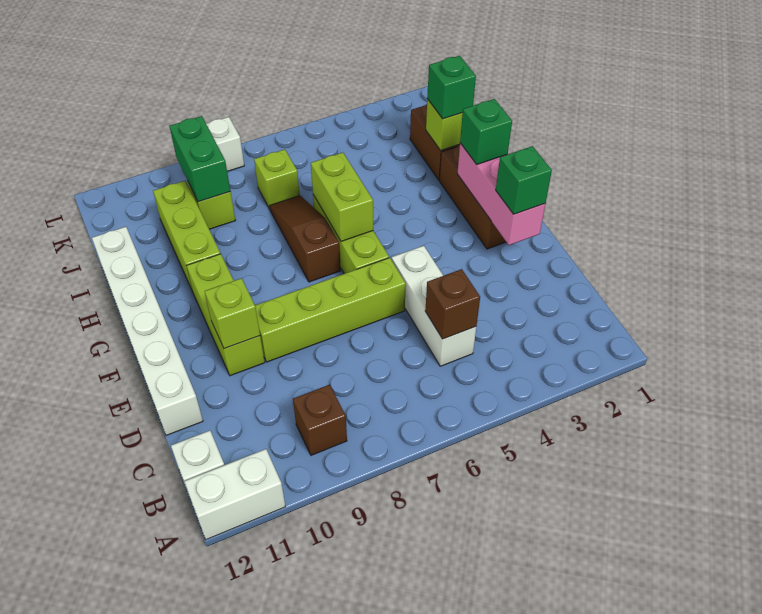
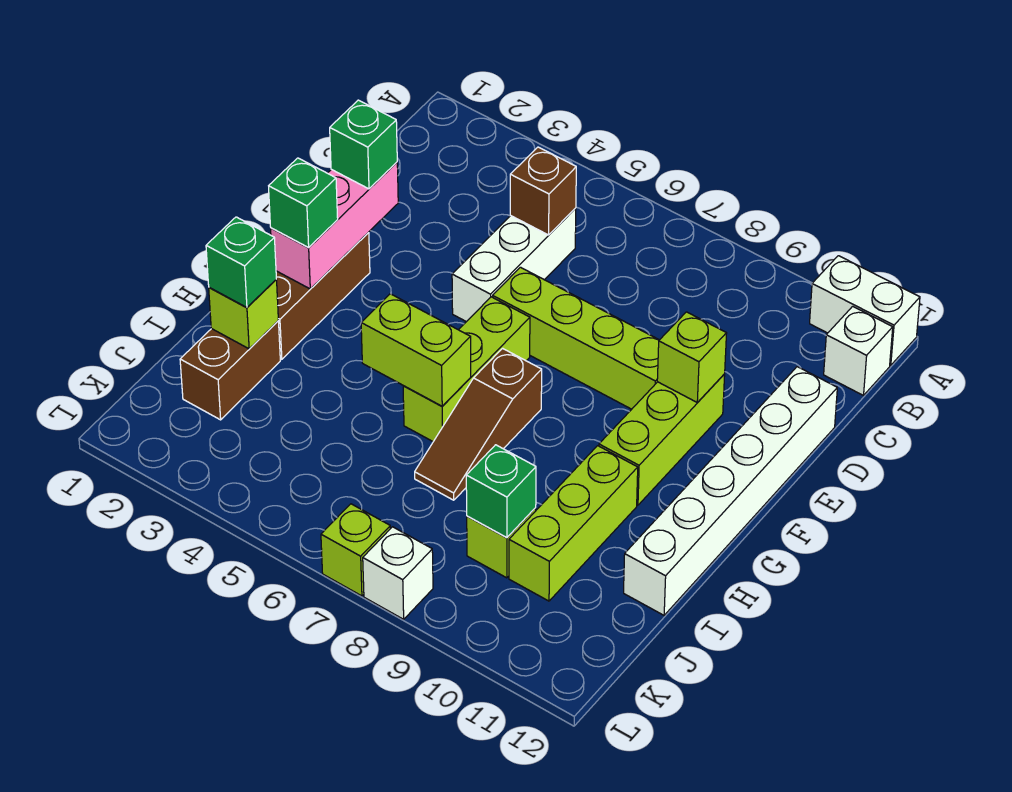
brown brick B9 level 1 -> none
lime brick G6:H6 level 2 -> lime brick H5:H6 level 2
lime brick J7 level 1 -> lime brick L7 level 1
green brick J9:K9 level 2 -> green brick J9 level 2

